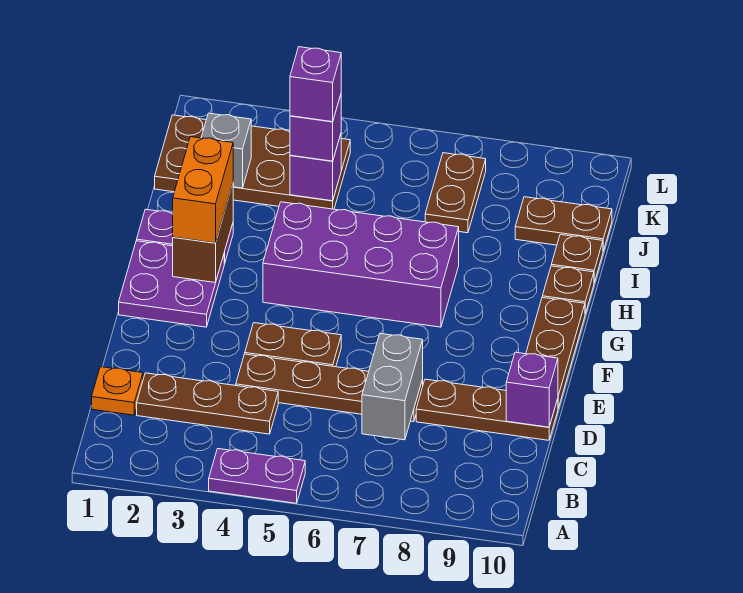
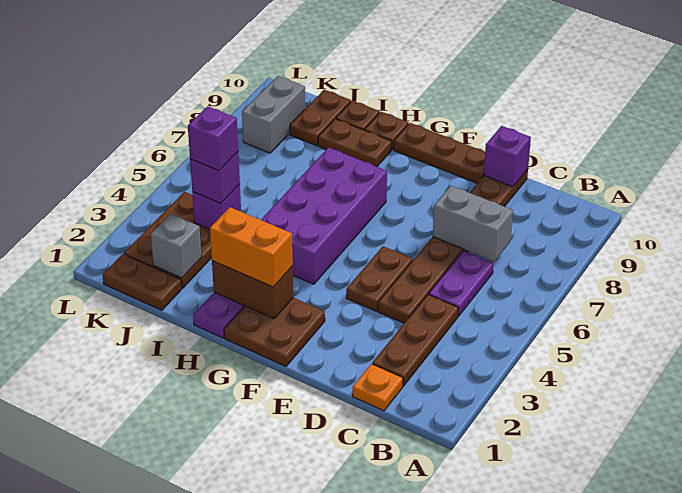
purple plate A4:A5 level 1 -> purple plate C5:C6 level 1
purple plate F1:G2 level 1 -> brown plate F1:G2 level 1
brown plate J7:K7 level 1 -> brown plate H9:I9 level 1
none -> grey brick K8:K9 level 1

